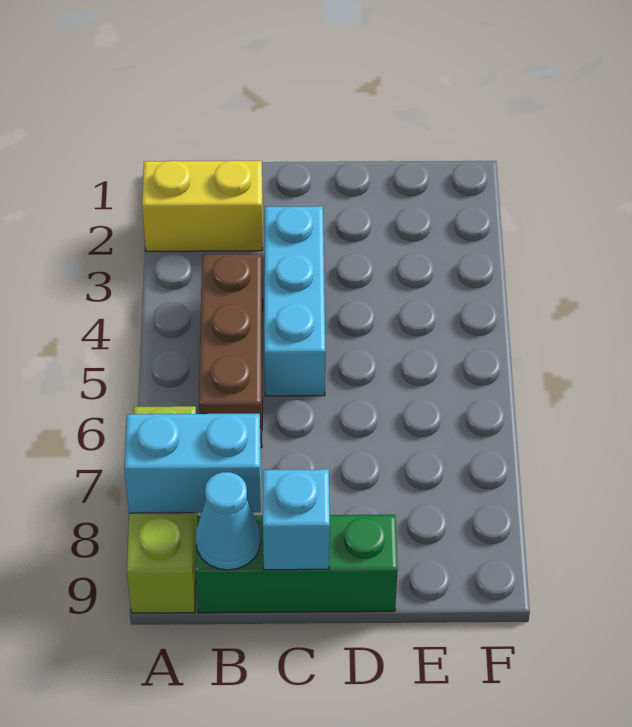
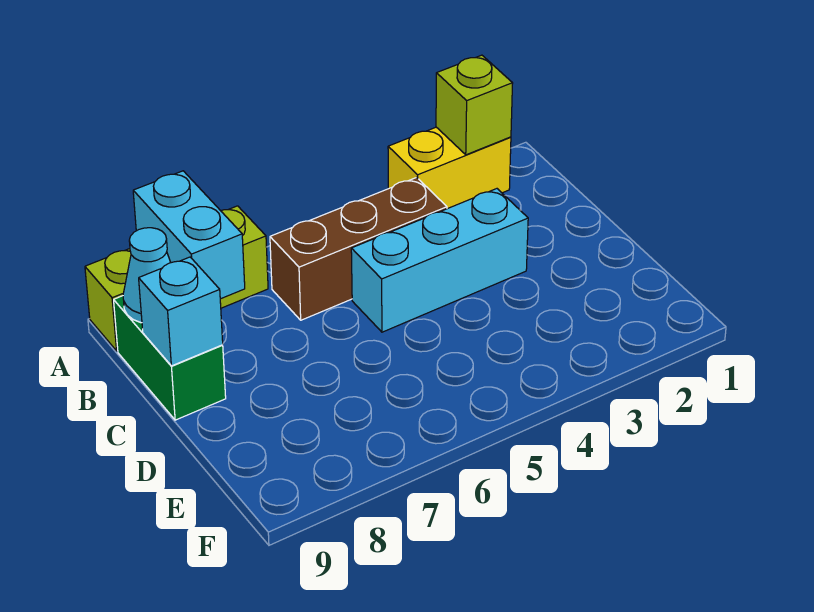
yellow brick A2:B2 level 1 -> yellow brick A2:A3 level 1
none -> lime brick A2 level 2
green brick B9:D9 level 1 -> green brick B9:C9 level 1

